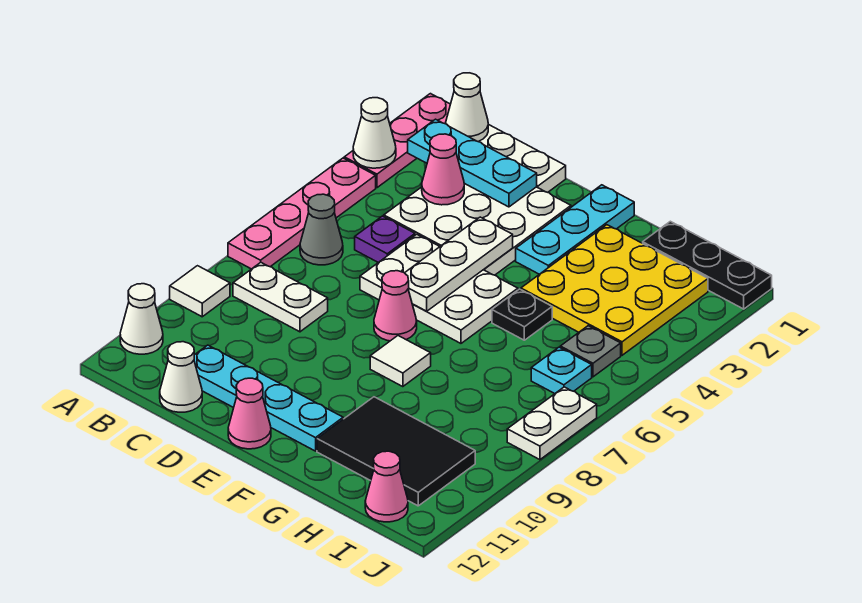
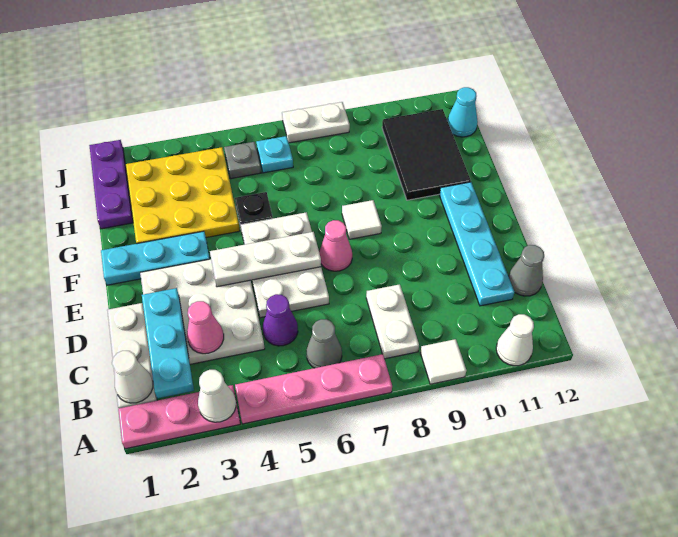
purple plate C5 level 1 -> purple cone C5 level 1
white cone C12 level 1 -> grey cone C12 level 1
pink cone E12 level 1 -> none
black plate H1:J1 level 1 -> purple plate H1:J1 level 1
pink cone I12 level 1 -> cyan cone I12 level 1

